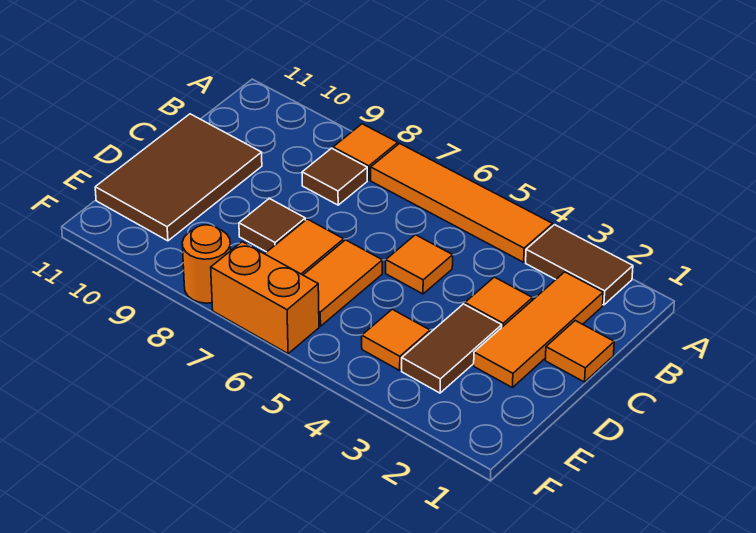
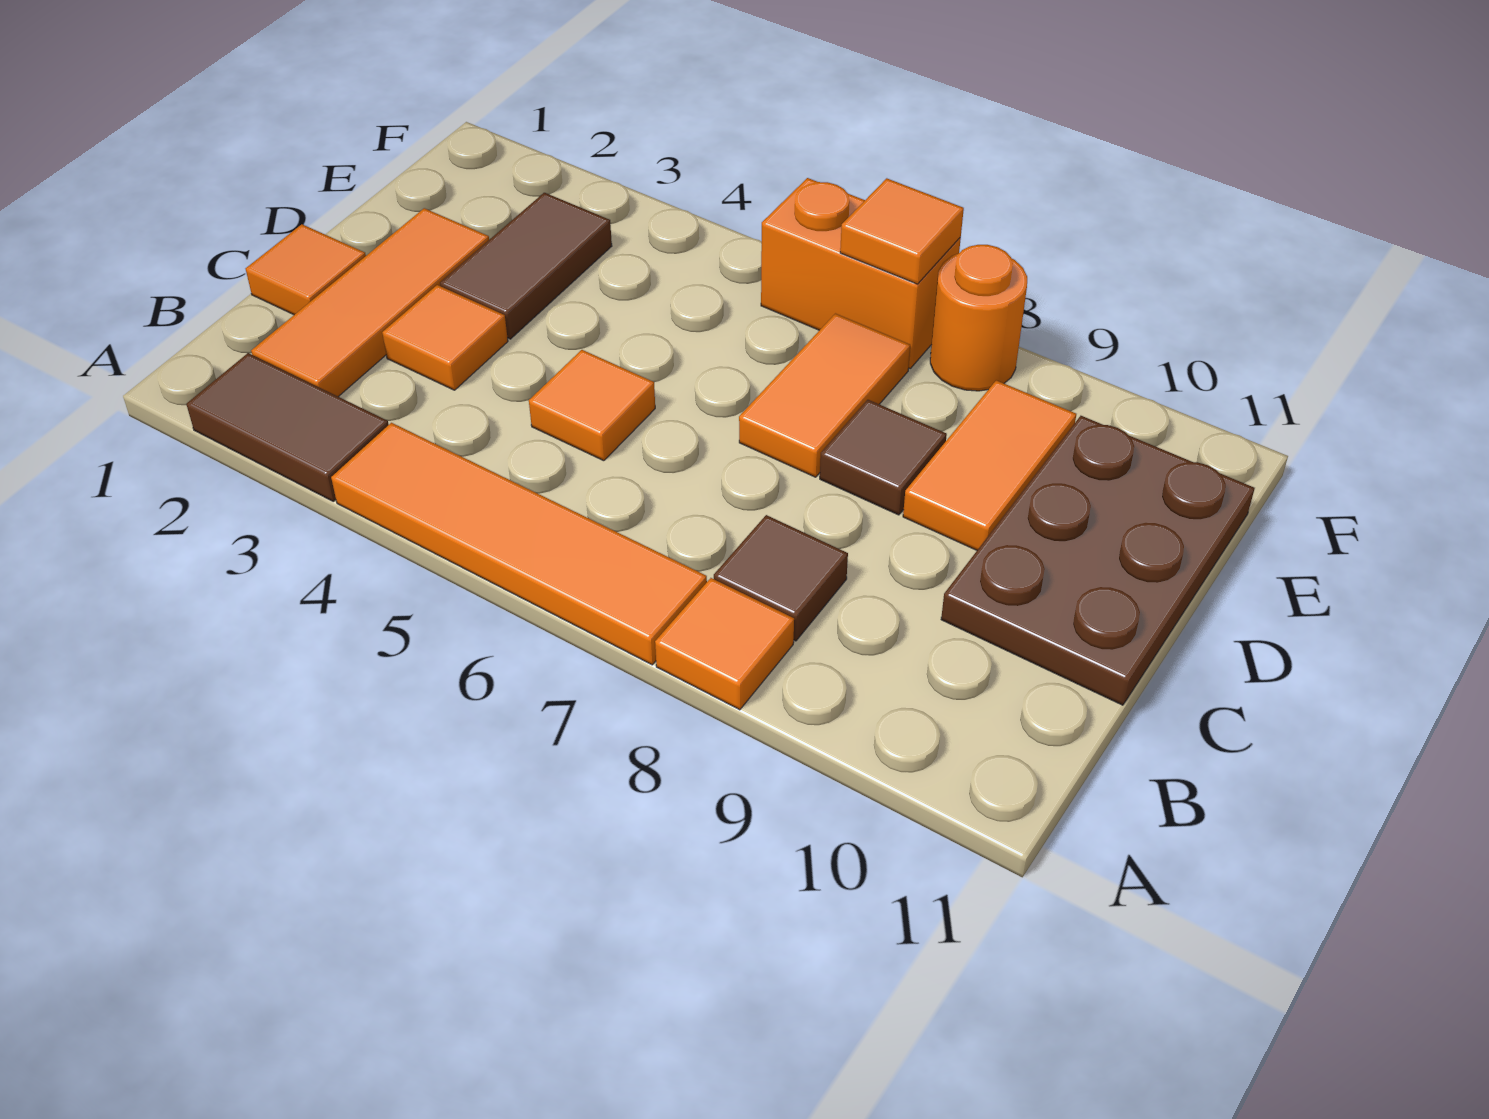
brown tile C10:E11 level 1 -> brown plate C10:E11 level 1
orange tile D6:E6 level 1 -> orange tile D9:E9 level 1
orange tile E4 level 1 -> orange tile F7 level 2

